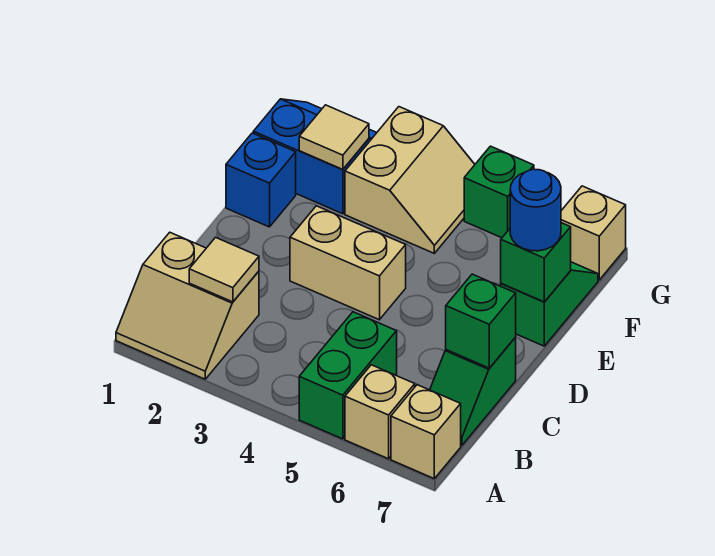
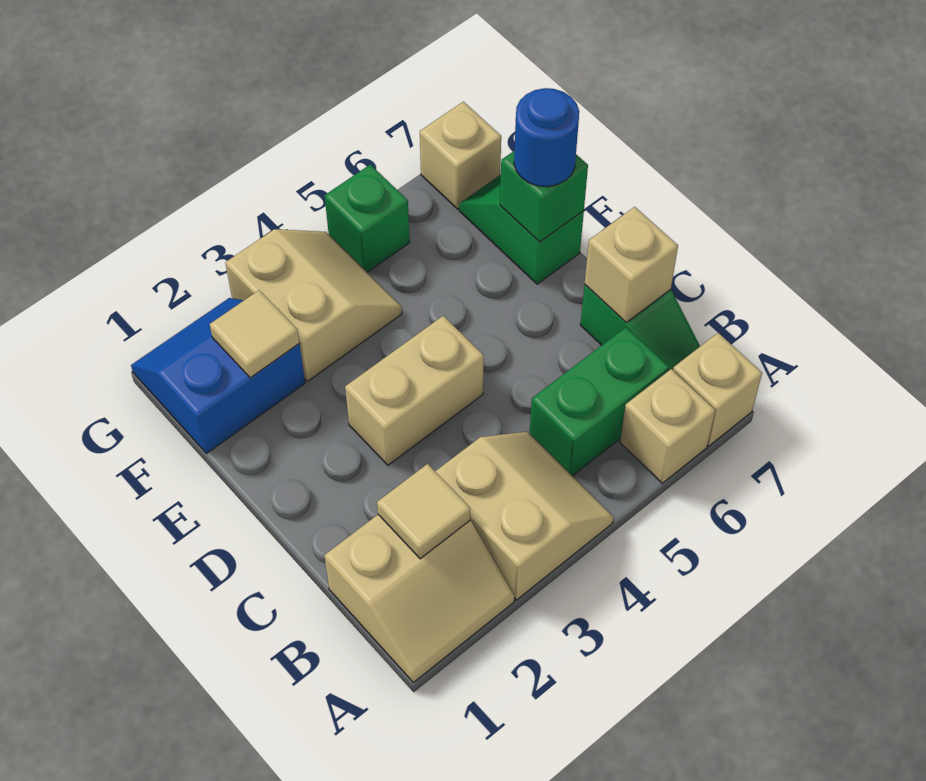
none -> tan slope A3:B4 level 1 top 3
green brick A5:B5 level 1 -> green brick B5:B6 level 1
green brick C7 level 2 -> tan brick C7 level 2
blue brick E1 level 1 -> none

